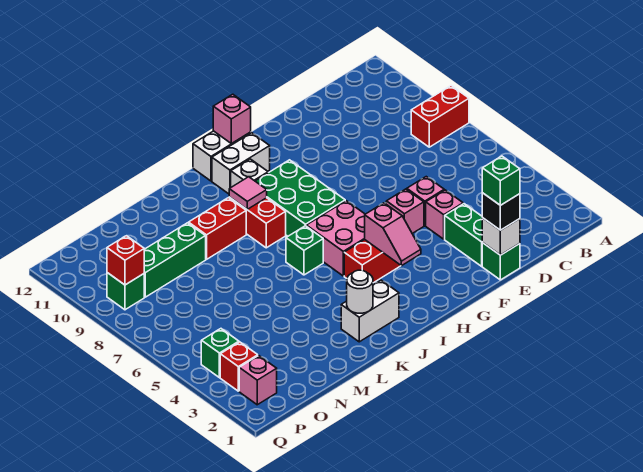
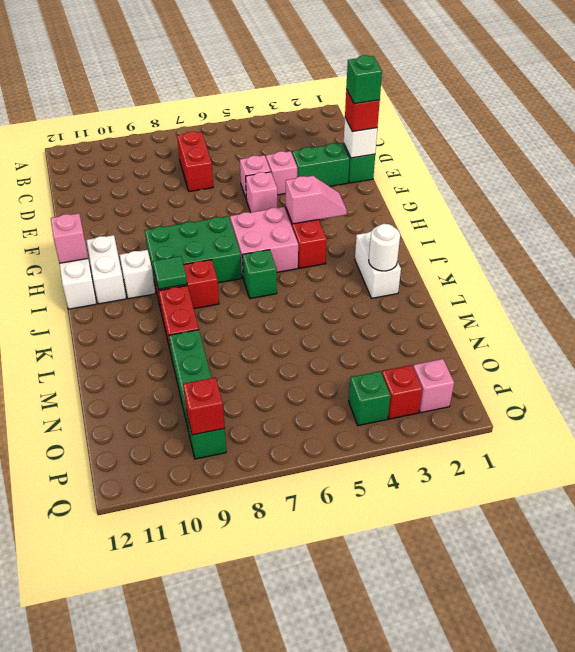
red brick A8:B8 level 1 -> red brick C7:D7 level 1
black brick E1 level 3 -> red brick E1 level 3
pink tile J9 level 2 -> green tile J9 level 2

